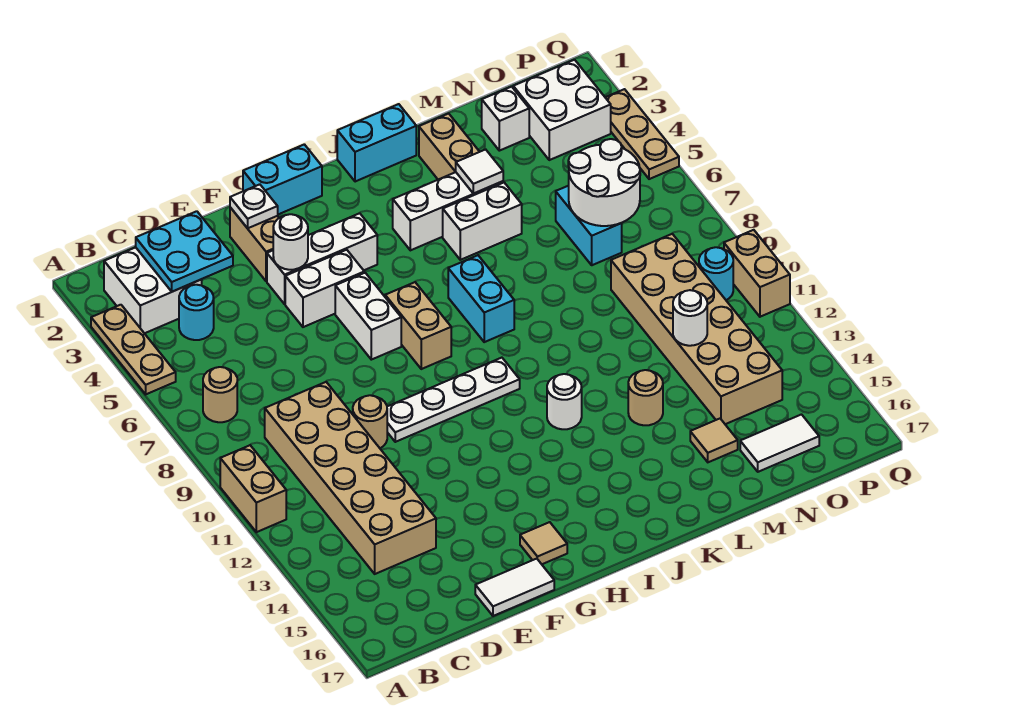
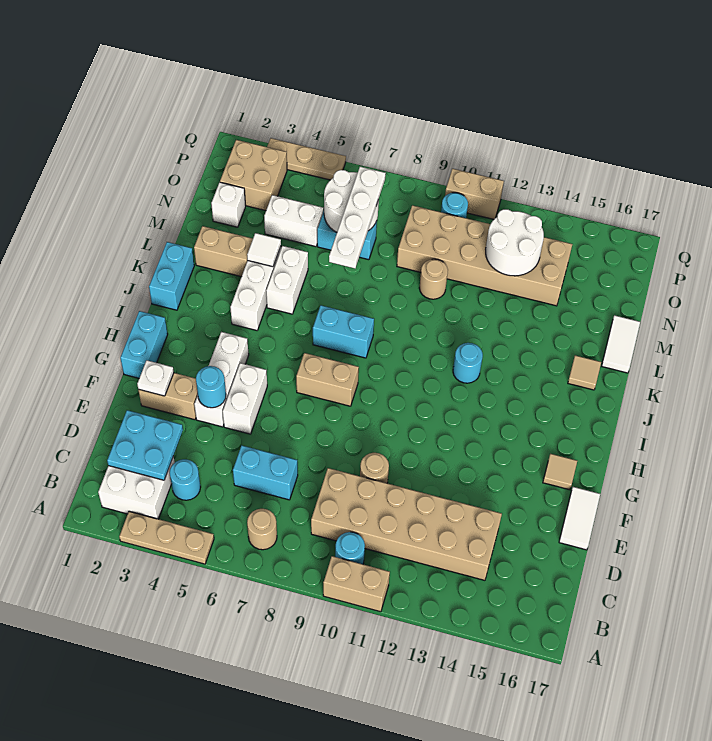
none -> cyan round brick B10 level 1
none -> cyan brick D6:D7 level 1
white round brick F4 level 2 -> cyan round brick F4 level 2
white plate F10:I10 level 1 -> white plate L7:O7 level 3
white brick G6:G7 level 1 -> white brick N4:N5 level 1
white round brick J12 level 1 -> cyan round brick J12 level 1
tan round brick L13 level 1 -> tan round brick M10 level 1
tan tile M15 level 1 -> tan tile K16 level 1
white round brick N12 level 2 -> white round brick N12:O13 level 2
white tile N16:O16 level 1 -> white tile L17:M17 level 1
white brick O2:P3 level 1 -> tan brick O2:P3 level 1

